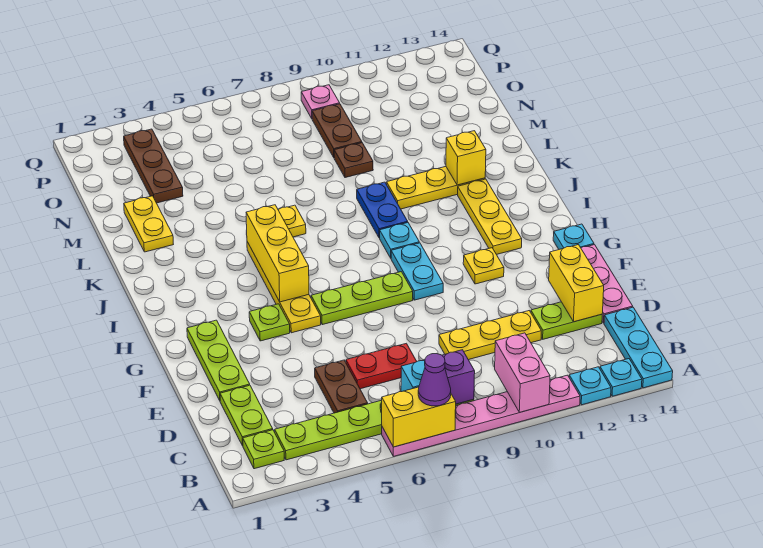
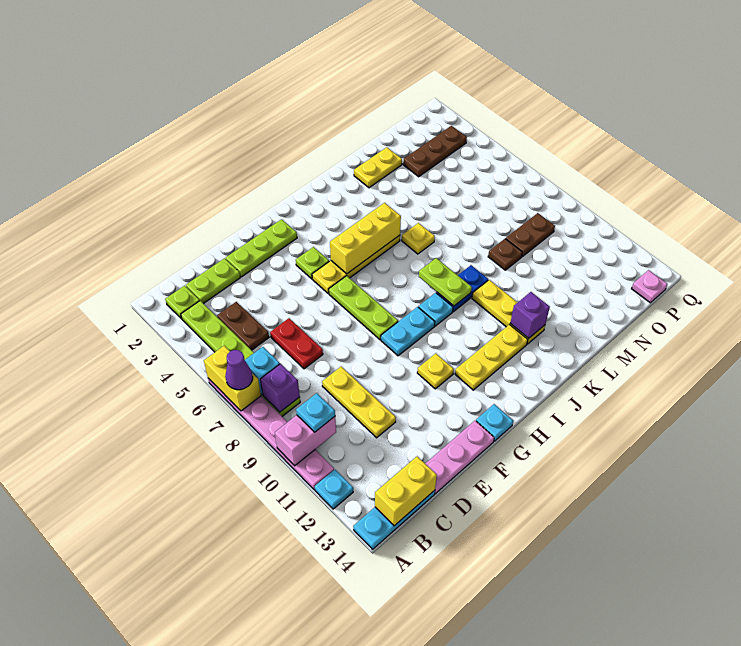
cyan plate A13 level 1 -> cyan plate B10 level 3
brown plate C5:D5 level 1 -> brown plate C4:C5 level 1
lime plate D12:D13 level 1 -> lime plate J8:J9 level 2
yellow brick D13:E13 level 2 -> yellow brick B14:C14 level 2
yellow brick K12 level 2 -> purple brick K12 level 2
pink plate P9 level 1 -> pink plate P14 level 1

